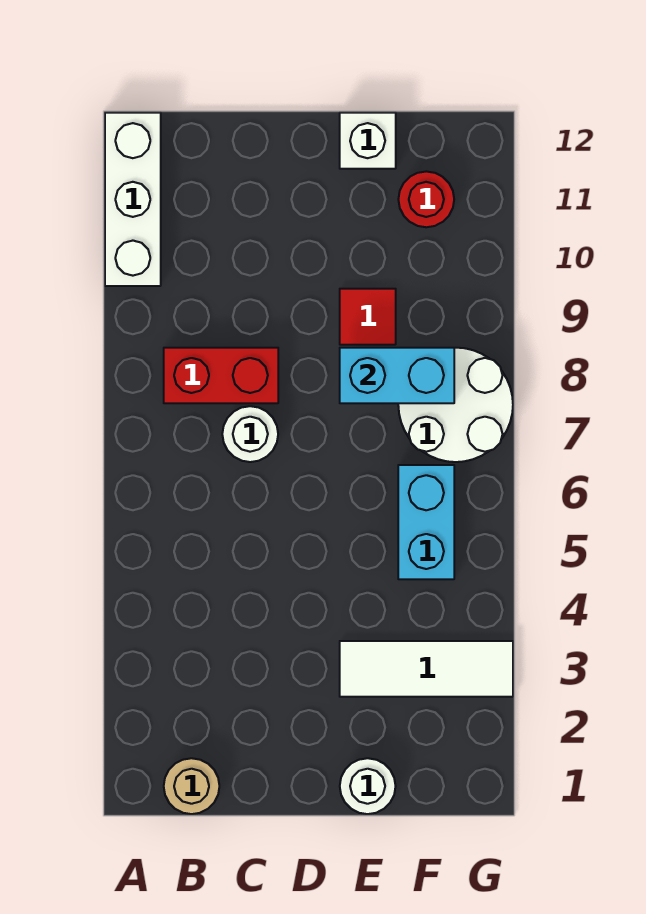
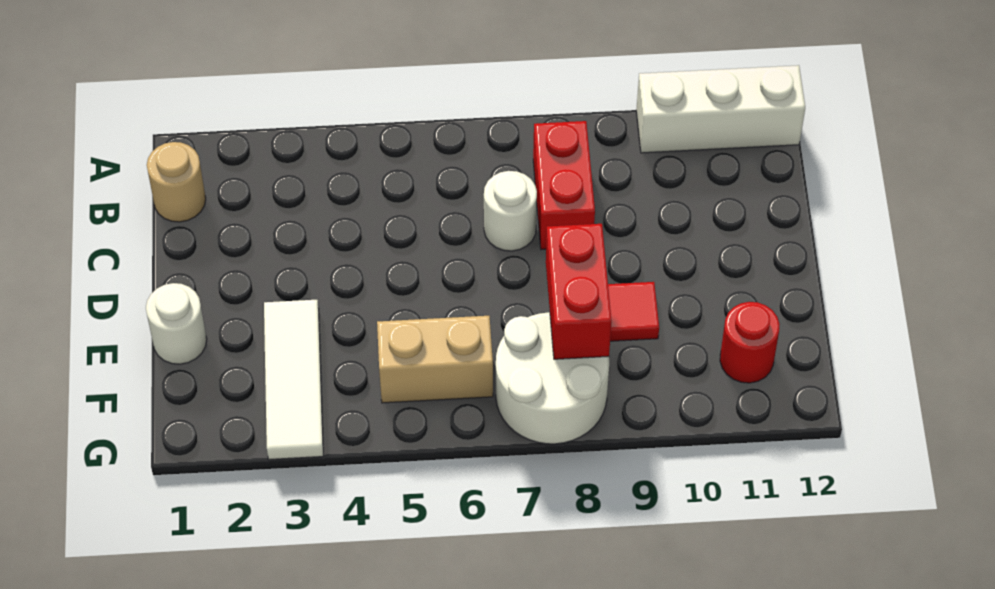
cyan brick E8:F8 level 2 -> red brick E8:F8 level 2
white brick E12 level 1 -> none
cyan brick F5:F6 level 1 -> tan brick F5:F6 level 1

